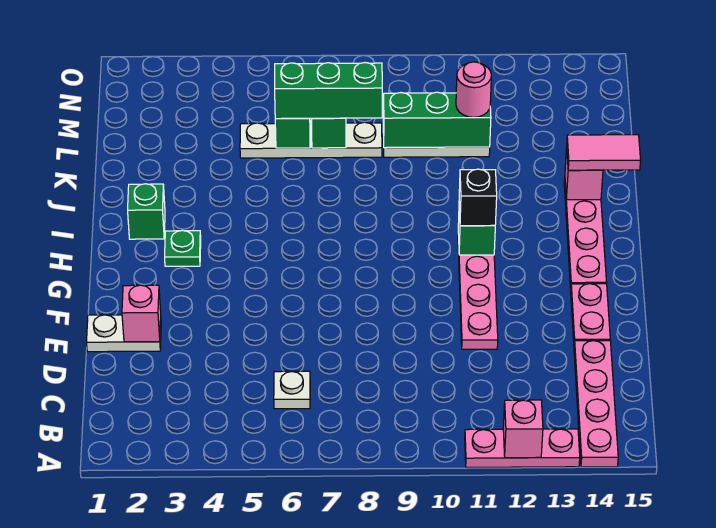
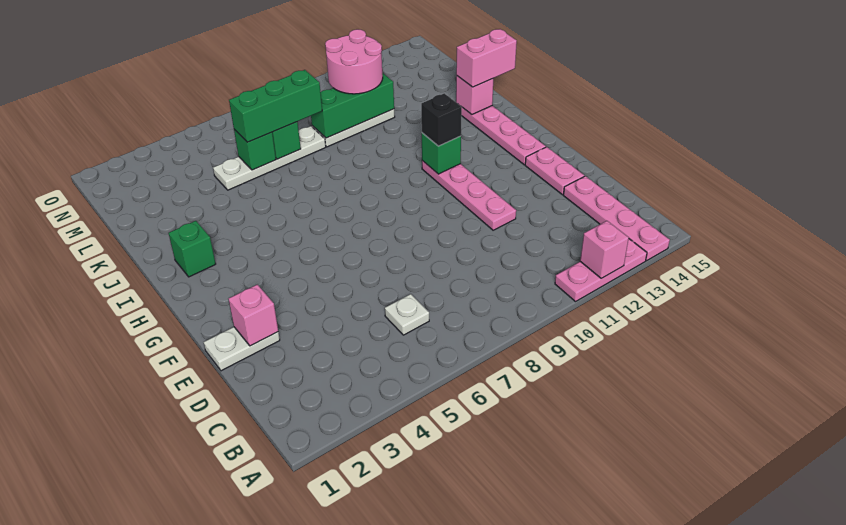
green plate H3 level 1 -> none
pink tile J14:J15 level 3 -> pink brick J14:J15 level 3
pink round brick L11 level 3 -> pink round brick L10:M11 level 3

